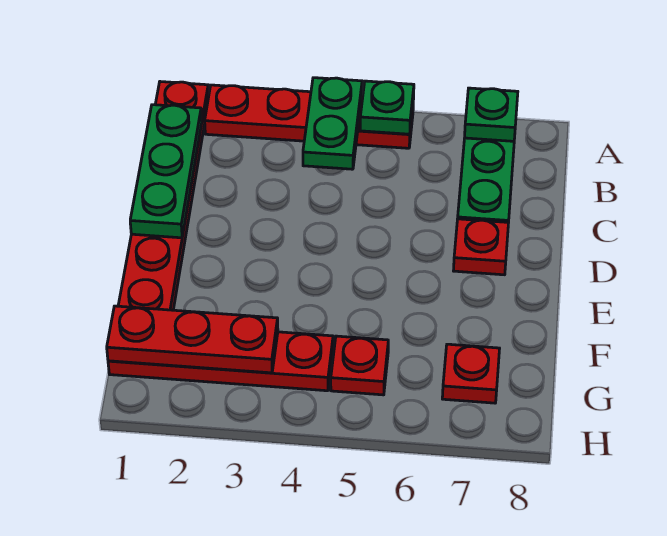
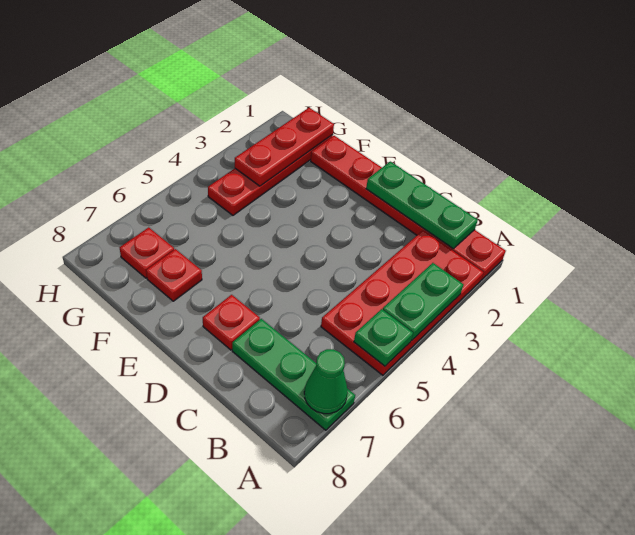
red plate A2:A5 level 1 -> red plate A2:B5 level 1
green plate A4:B4 level 2 -> green plate A3:A4 level 2
green plate A7 level 2 -> green cone A7 level 2
red plate G5 level 1 -> red plate F7 level 1

